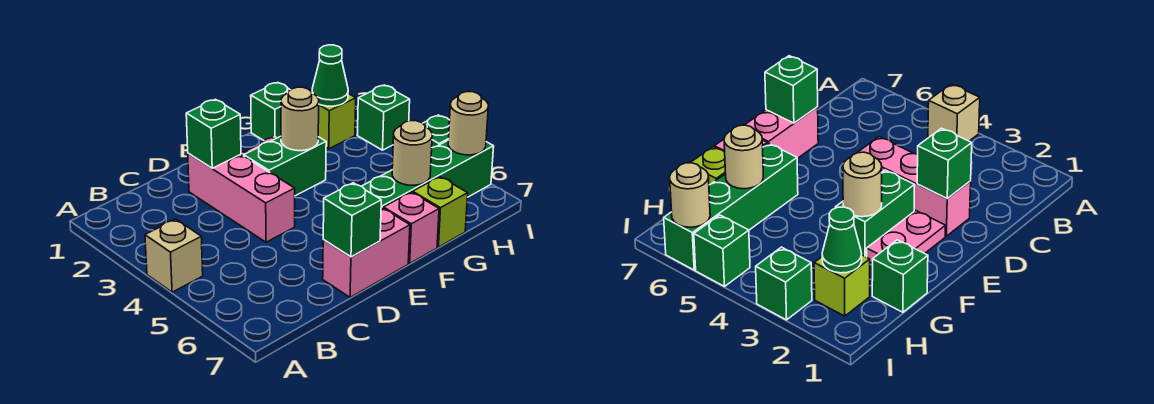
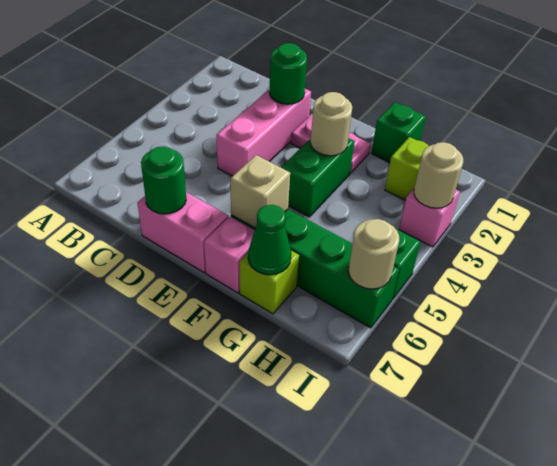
tan brick A4 level 1 -> tan brick F6 level 2
green brick D2 level 2 -> green round brick D2 level 2
green brick D7 level 2 -> green round brick D7 level 2
green brick E3:F3 level 1 -> green brick F3:F4 level 1
tan round brick G6 level 2 -> tan round brick I3 level 2
green cone H2 level 2 -> green cone G7 level 2
green brick I3 level 1 -> pink brick I3 level 1

